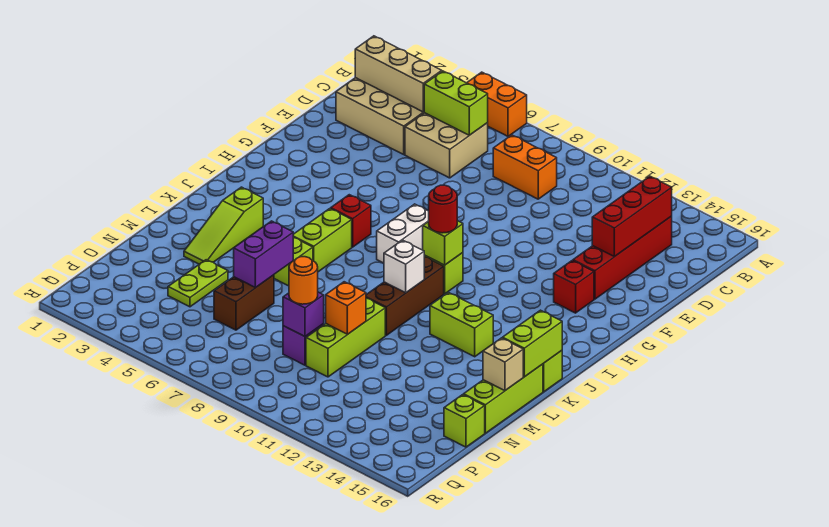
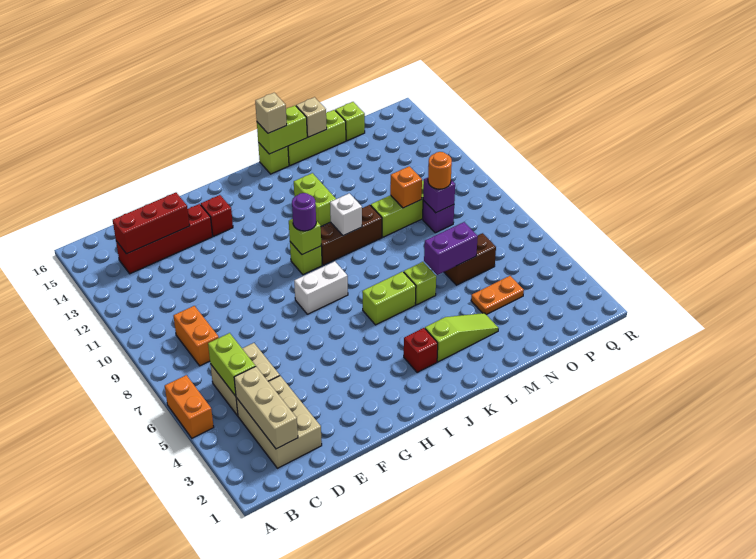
red brick I6 level 1 -> red brick J3 level 1
red round brick I10 level 3 -> purple round brick I10 level 3
none -> tan brick K16 level 3
lime plate N4:O4 level 1 -> orange plate N4:O4 level 1

